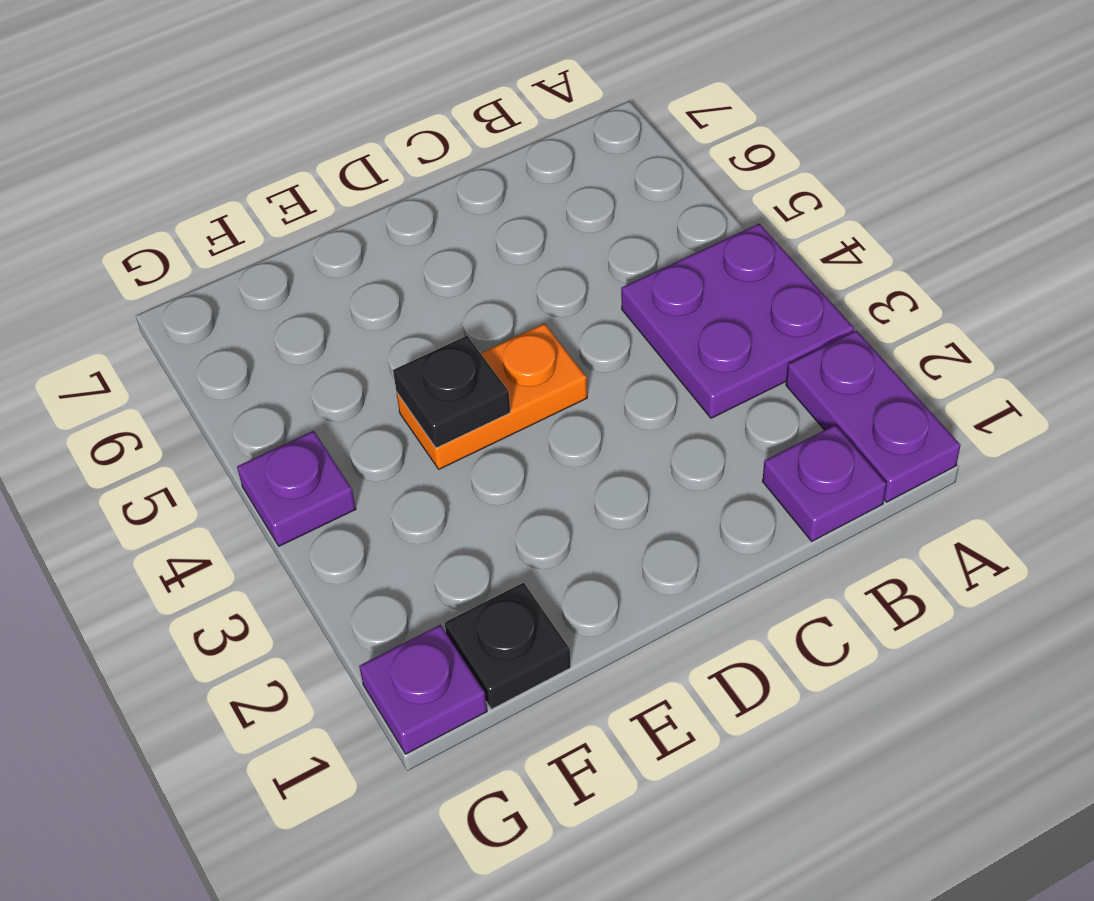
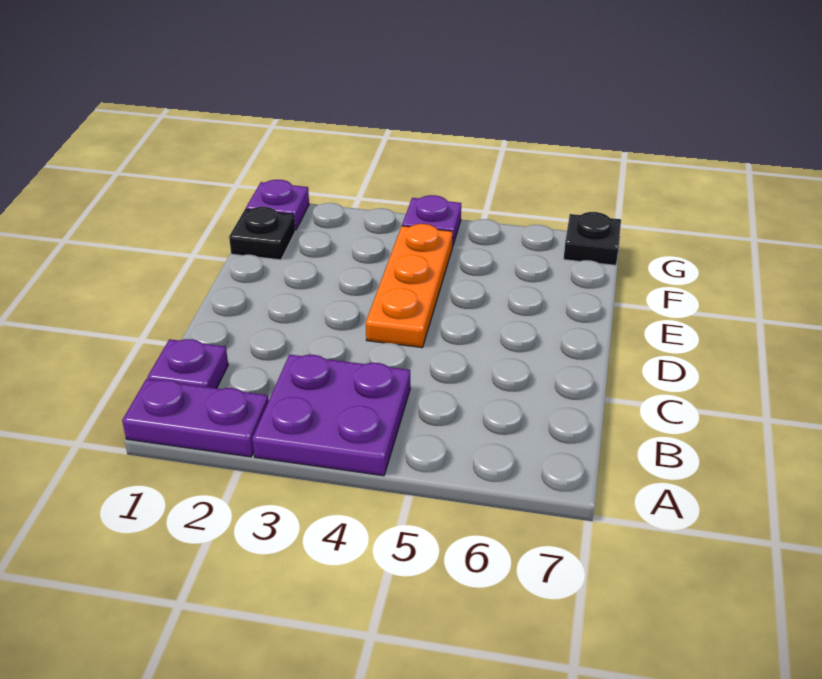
orange plate D4:E4 level 1 -> orange plate D4:F4 level 1
black plate E4 level 2 -> black plate G7 level 1

